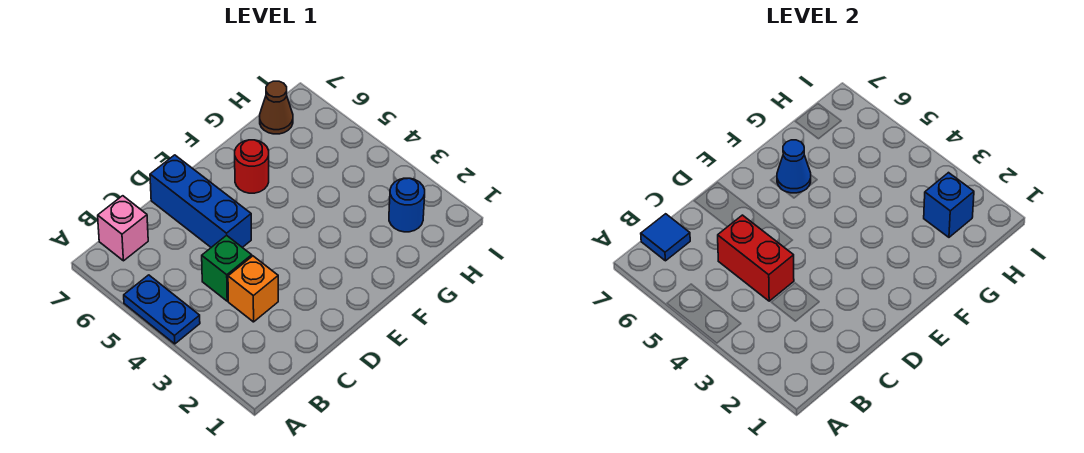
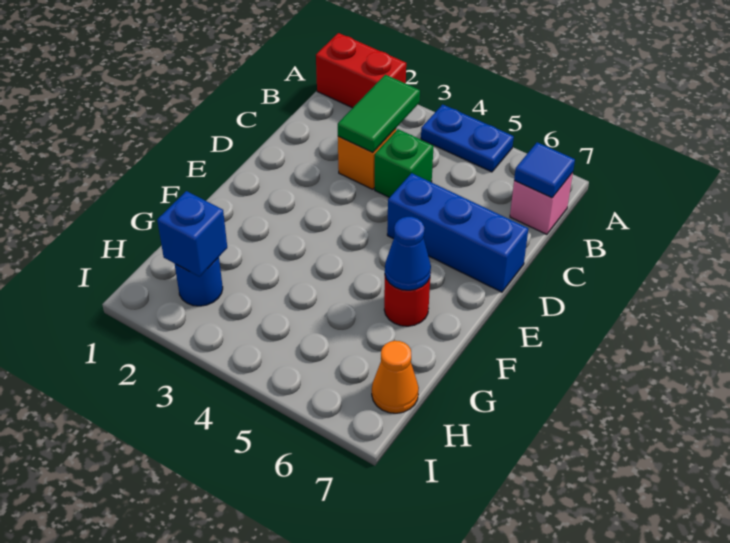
none -> green tile B3:C3 level 2
red brick C4:C5 level 2 -> red brick A1:A2 level 1
brown cone H7 level 1 -> orange cone H7 level 1

